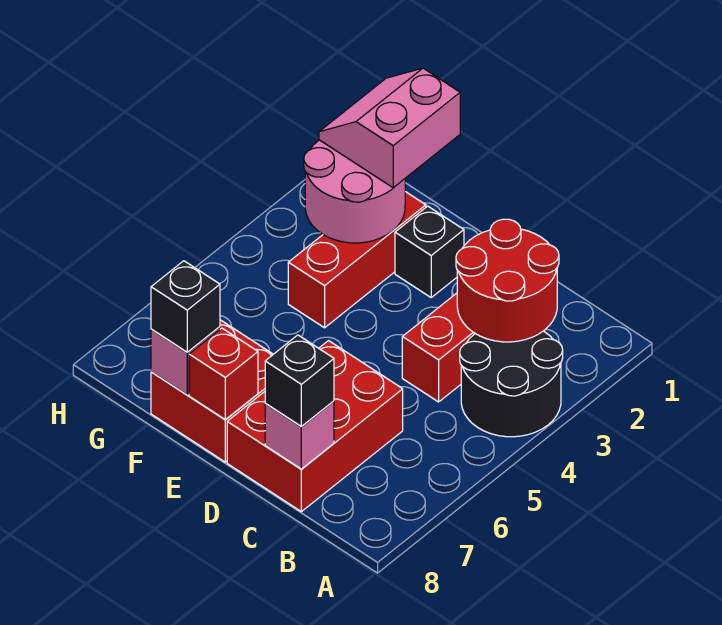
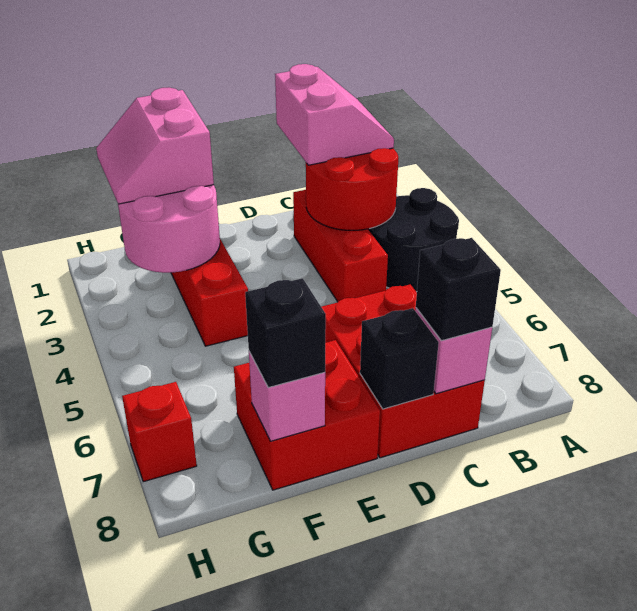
none -> pink slope B1:C2 level 3 top C
black brick E2 level 1 -> black brick D8 level 2
red brick E8 level 2 -> red brick H7 level 1

